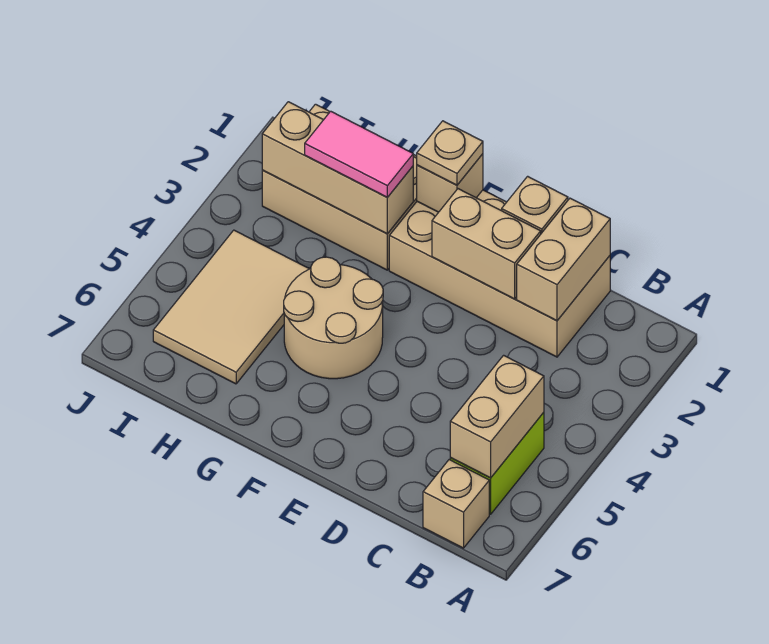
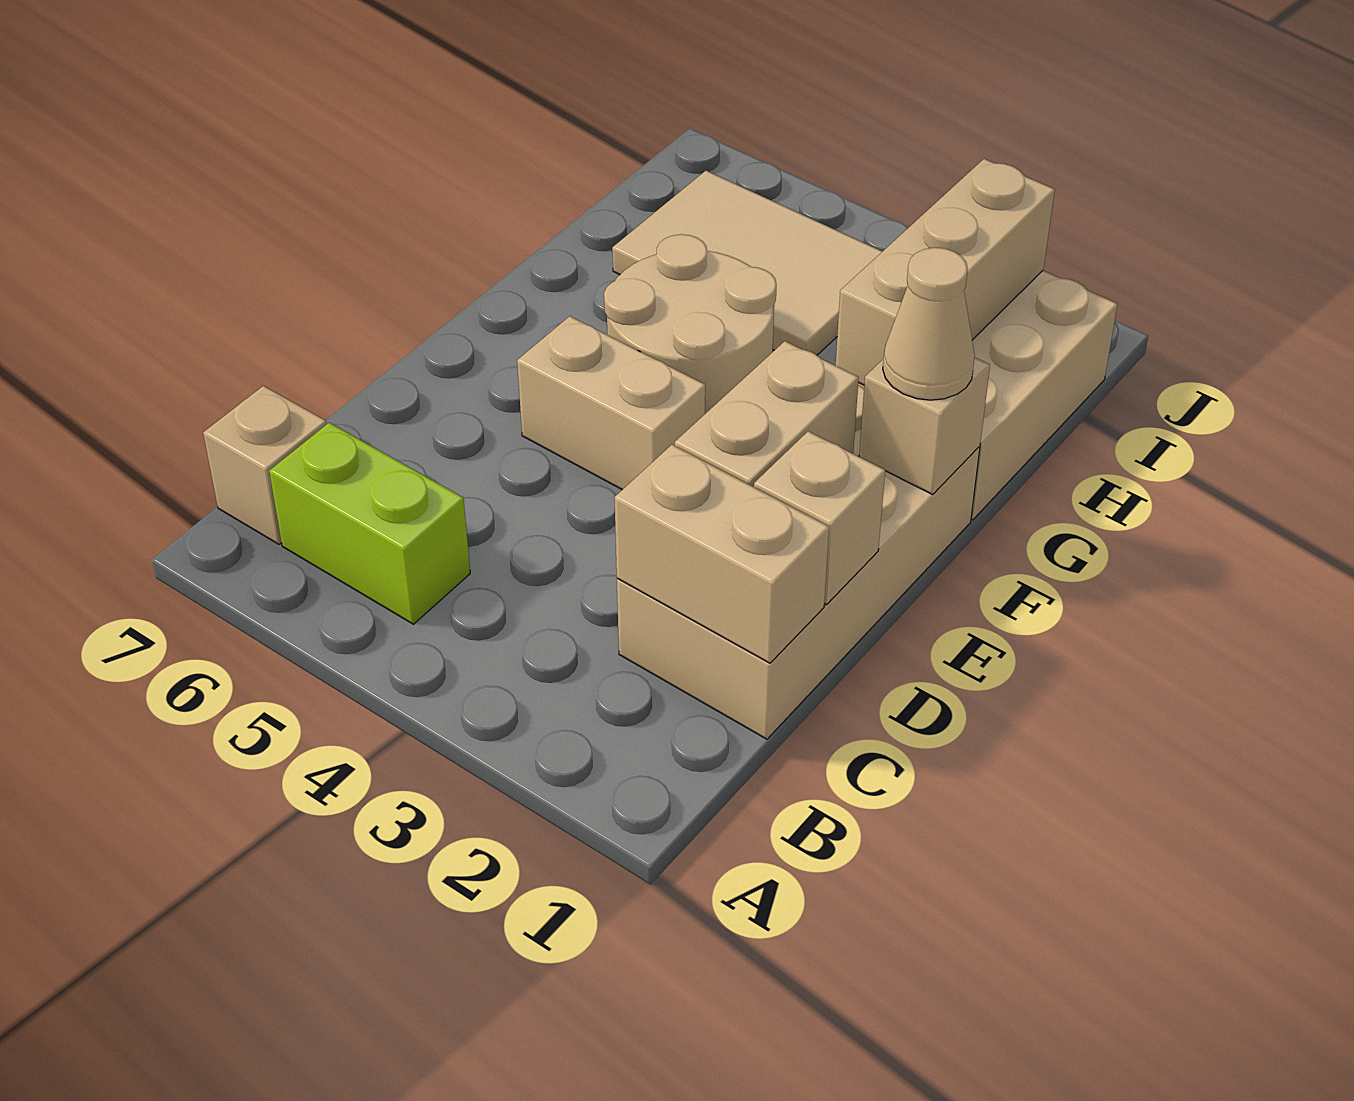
tan brick B5:B6 level 2 -> tan brick E4:E5 level 1
tan plate F1 level 3 -> tan cone F1 level 3
pink tile G2:H2 level 3 -> none

